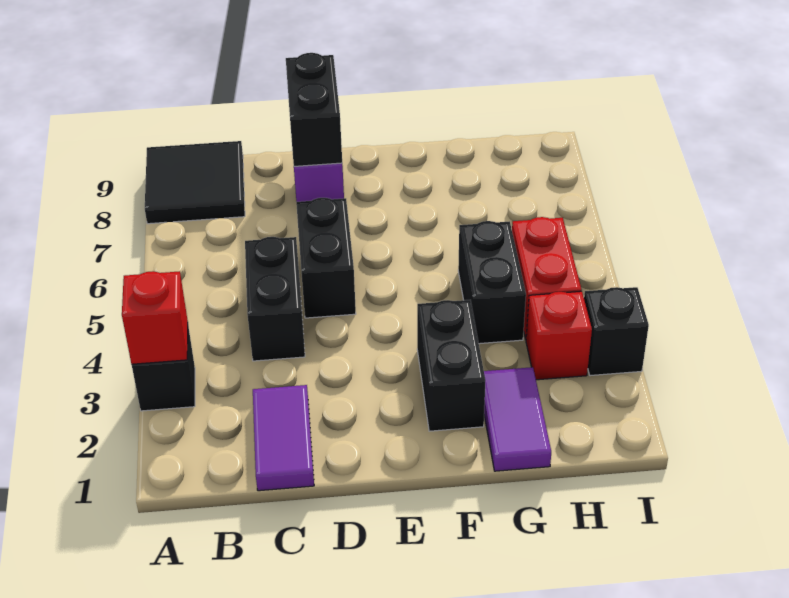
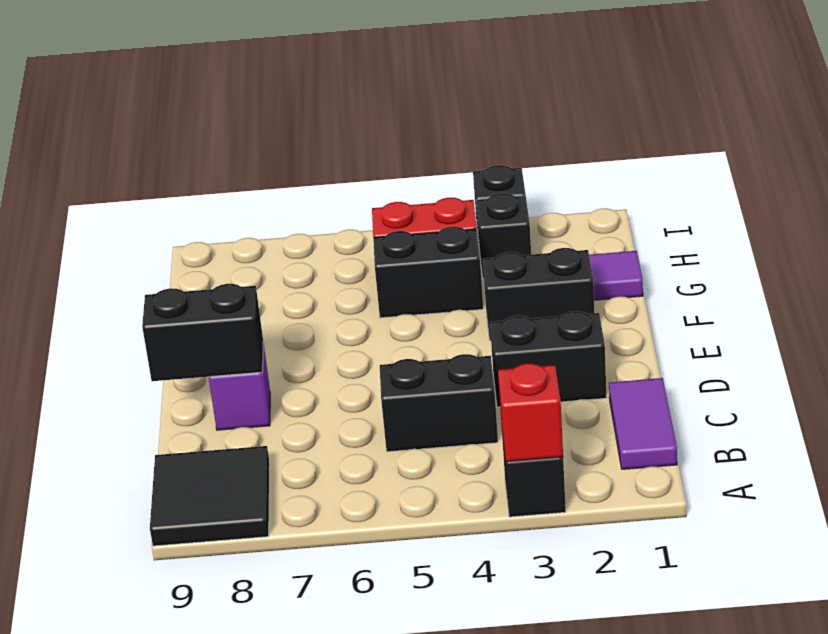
purple tile C1:C2 level 1 -> purple tile B1:C1 level 1
black brick D5:D6 level 1 -> black brick D2:D3 level 1
red brick H3 level 1 -> black brick H3 level 1

